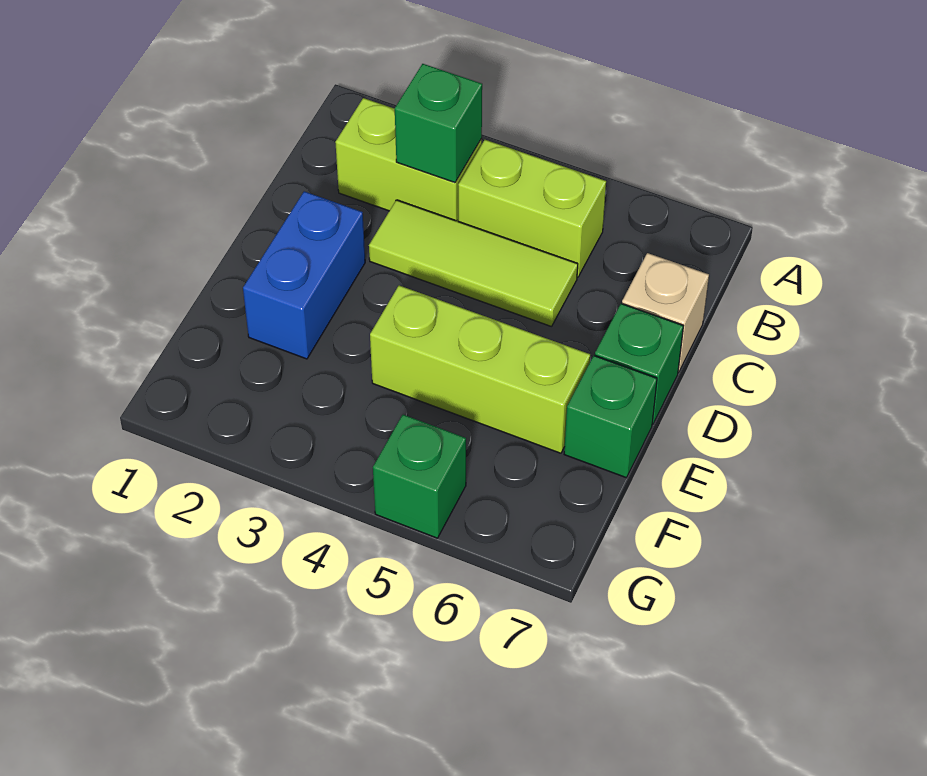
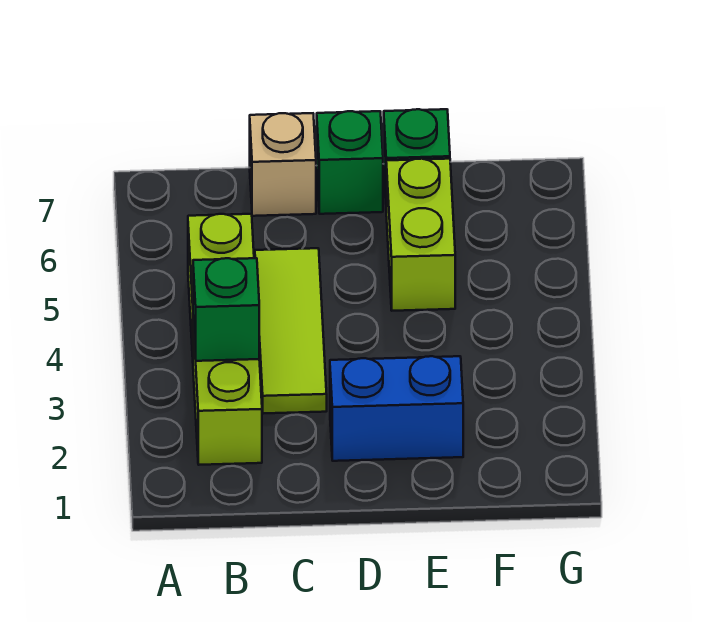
lime brick E4:E6 level 1 -> lime brick E5:E6 level 1
green brick G5 level 1 -> none

